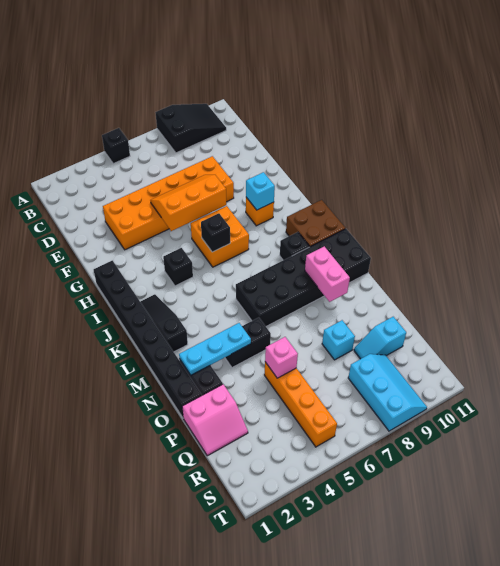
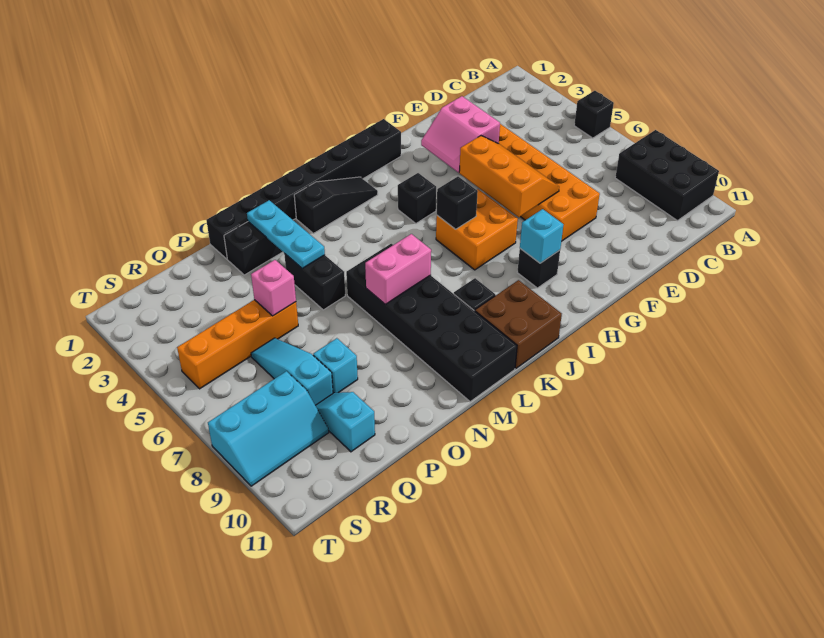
black slope A8:B10 level 1 top 8 -> black brick A8:B10 level 1
orange brick H9 level 1 -> black brick H9 level 1
pink brick M9:N9 level 2 -> pink brick L7:M7 level 2
pink slope P1:Q2 level 1 top P -> pink slope F3:G4 level 2 top F
none -> cyan slope Q6:Q8 level 1 top 8

